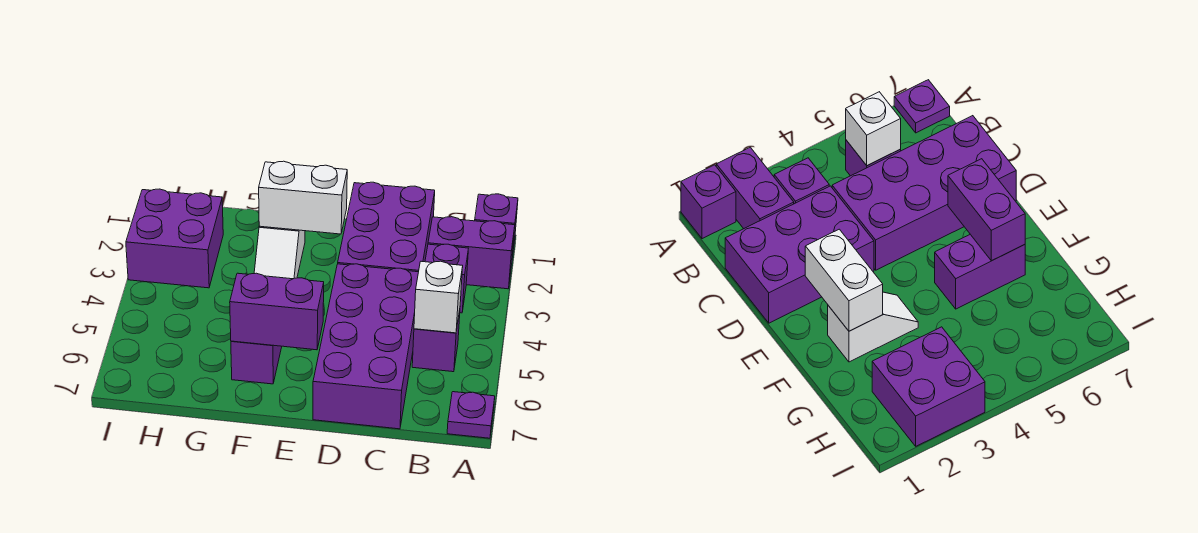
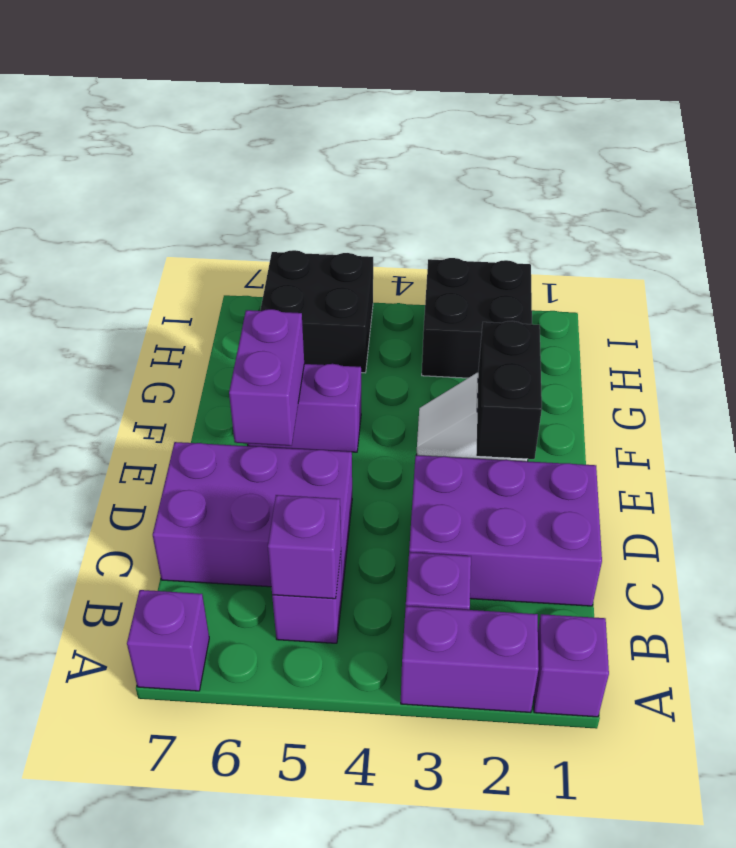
purple brick A2:B2 level 1 -> purple brick A2:A3 level 1
purple plate A7 level 1 -> purple brick A7 level 1
white brick B5 level 2 -> purple brick B5 level 2
purple brick C4:D7 level 1 -> purple brick C5:D7 level 1
white brick E2:F2 level 2 -> black brick E2:F2 level 2
purple brick H2:I3 level 1 -> black brick H2:I3 level 1
none -> black brick H5:I6 level 1

